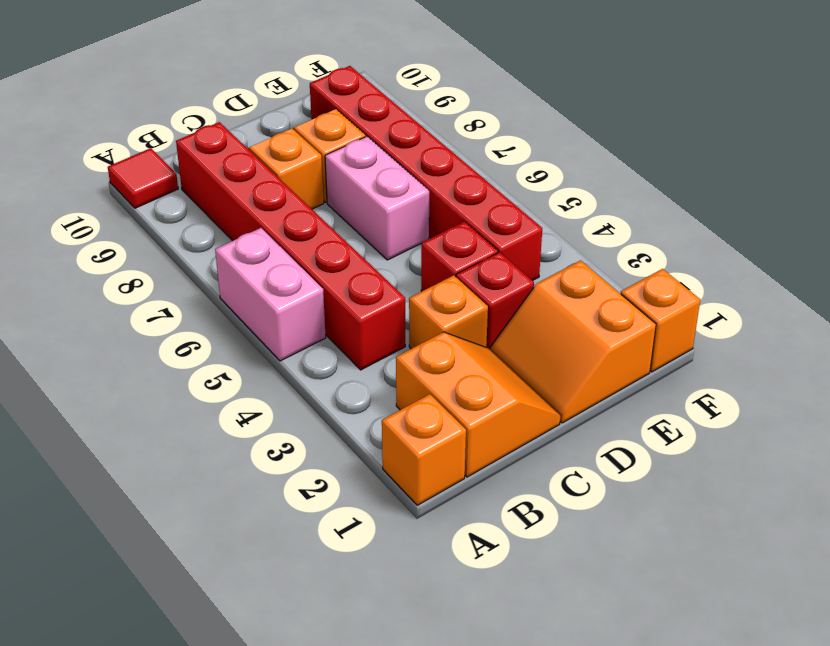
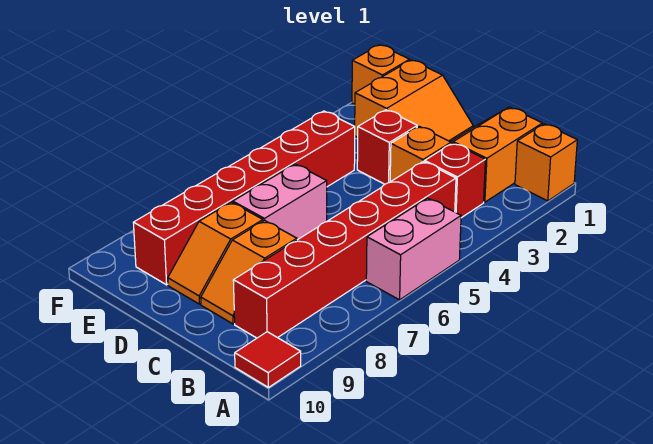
red brick D4 level 1 -> red brick B3 level 1

